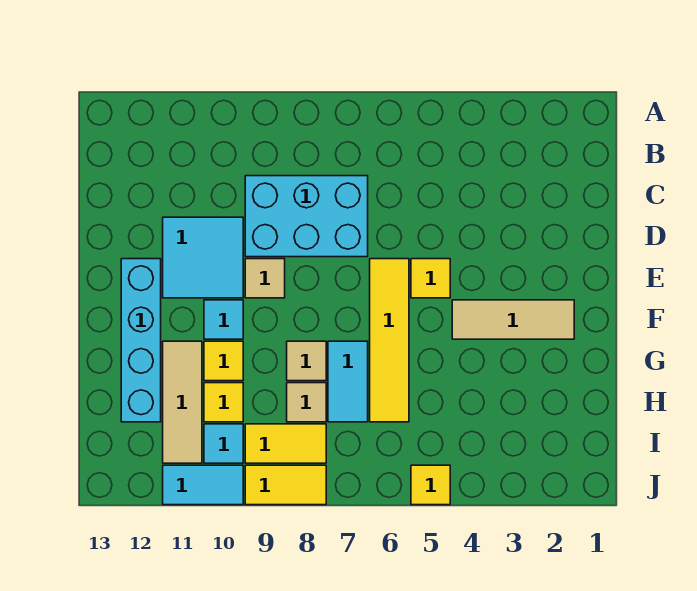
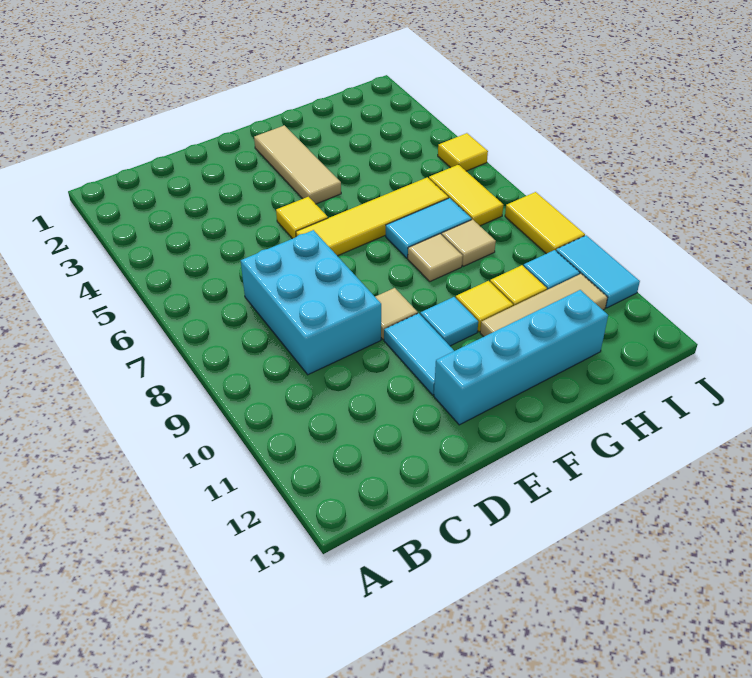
cyan tile D10:E11 level 1 -> cyan tile E10:E11 level 1
yellow tile I8:I9 level 1 -> yellow tile I6:I7 level 1

